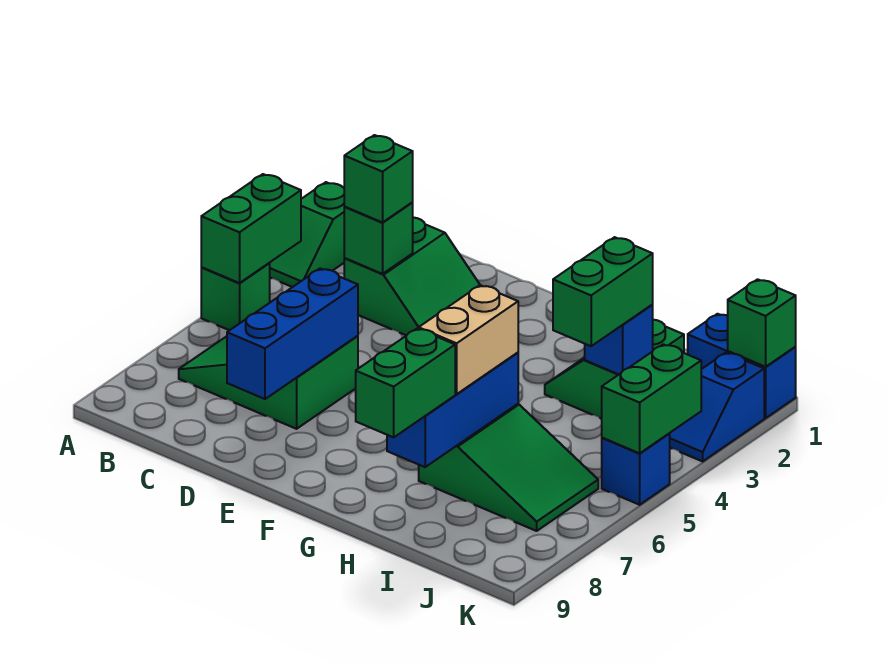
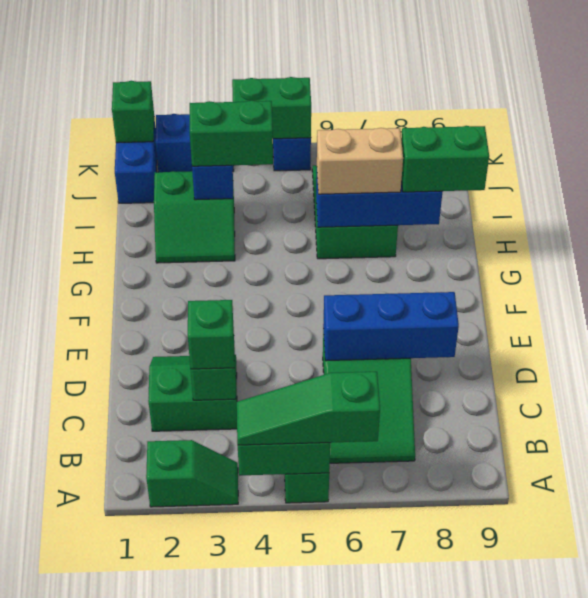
none -> green slope A4:A6 level 3 top 6

